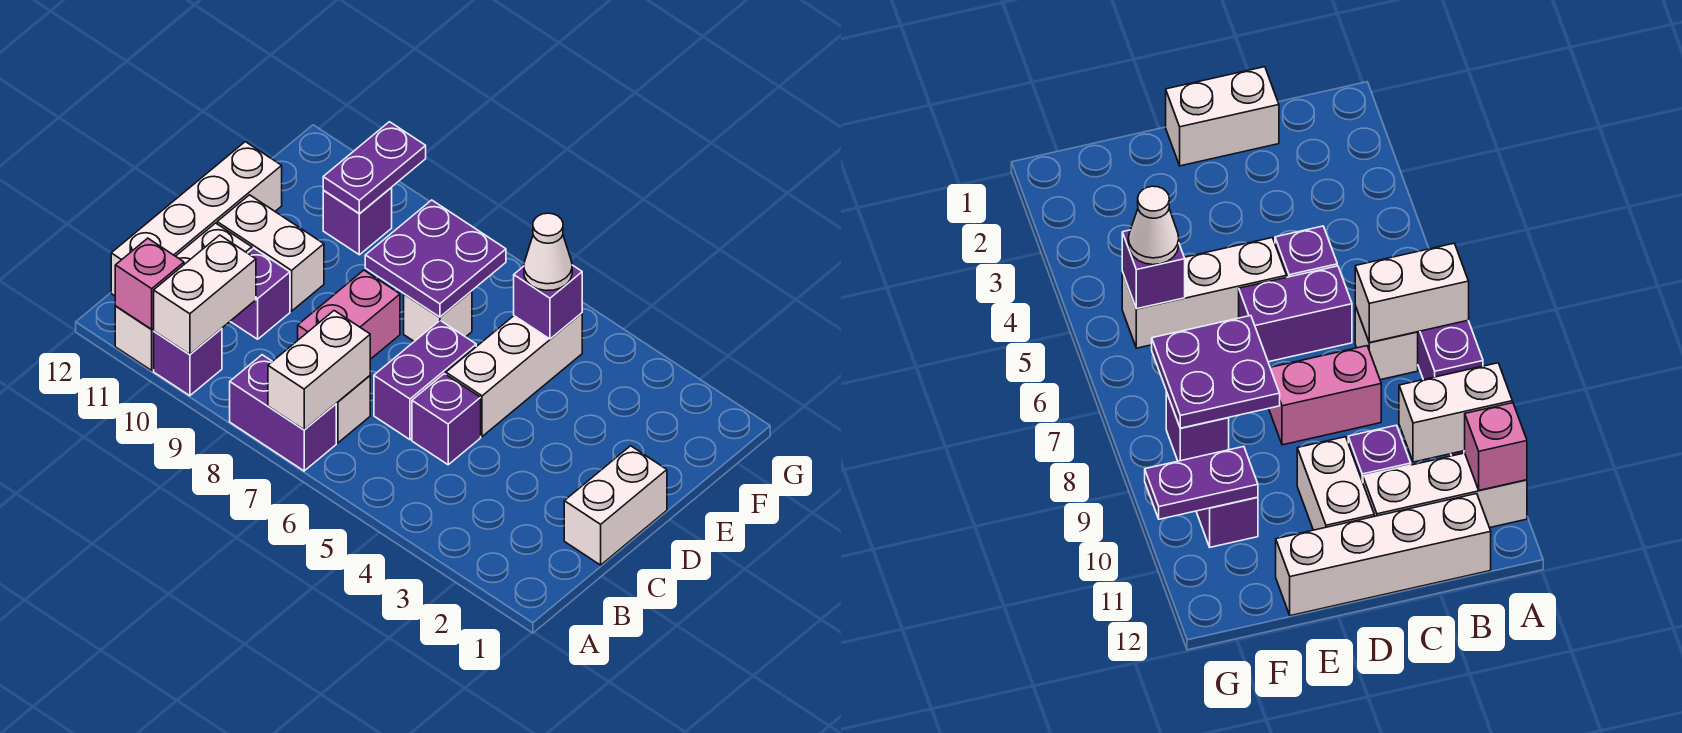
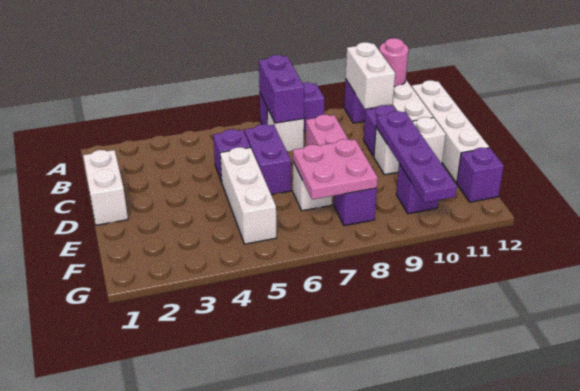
white brick A7:B7 level 2 -> purple brick A7:B7 level 2
pink brick A11 level 2 -> pink round brick A11 level 2
purple plate E7:F8 level 2 -> pink plate E7:F8 level 2
purple brick F5 level 2 -> purple brick F12 level 1
white cone F5 level 3 -> none
purple plate F10:G10 level 2 -> purple plate D10:G10 level 2

